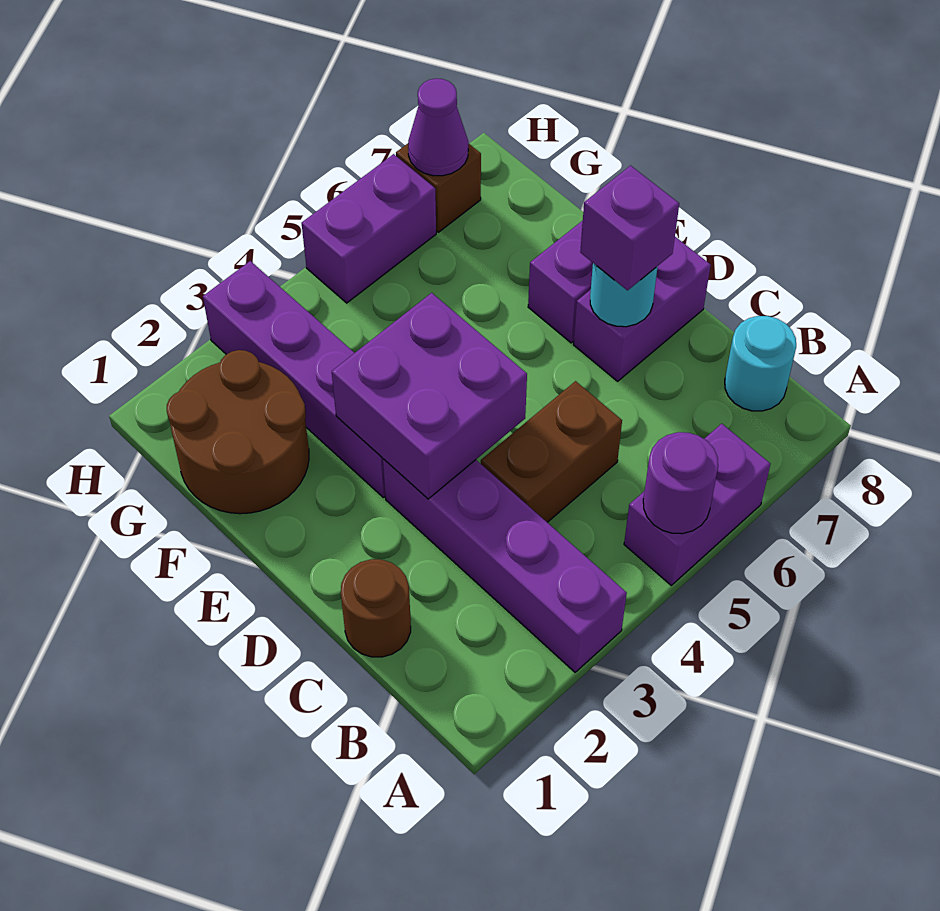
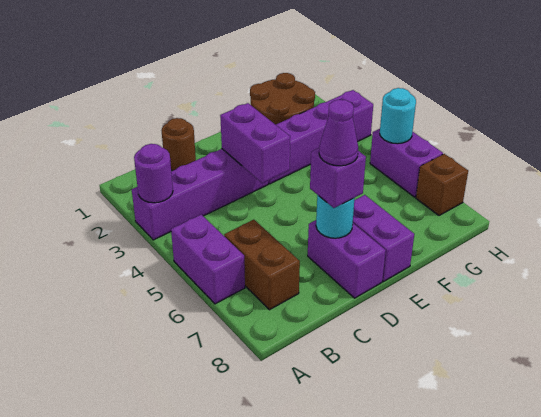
purple round brick A5 level 2 -> purple round brick A3 level 2
cyan round brick B8 level 1 -> cyan round brick H5 level 2
brown brick C4:C5 level 1 -> brown brick B6:B7 level 1
purple brick D3:E4 level 2 -> purple brick D3:D4 level 2
purple cone H7 level 2 -> purple cone D7 level 4

